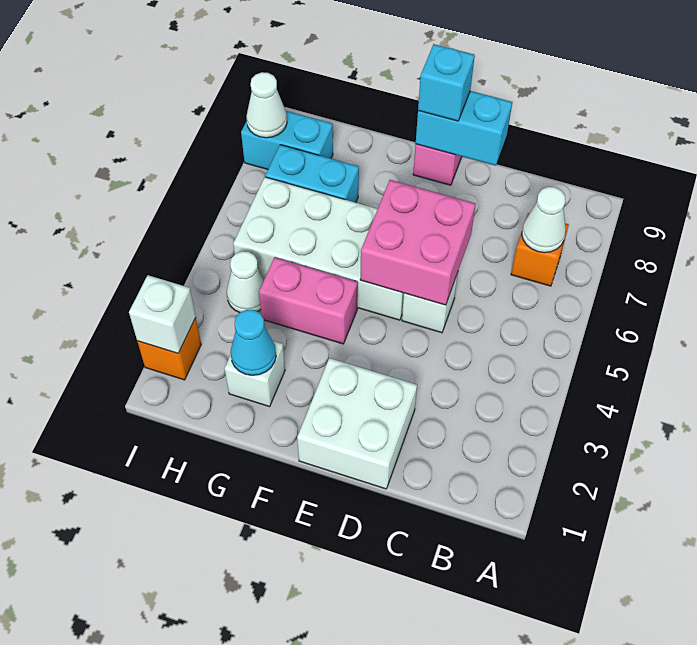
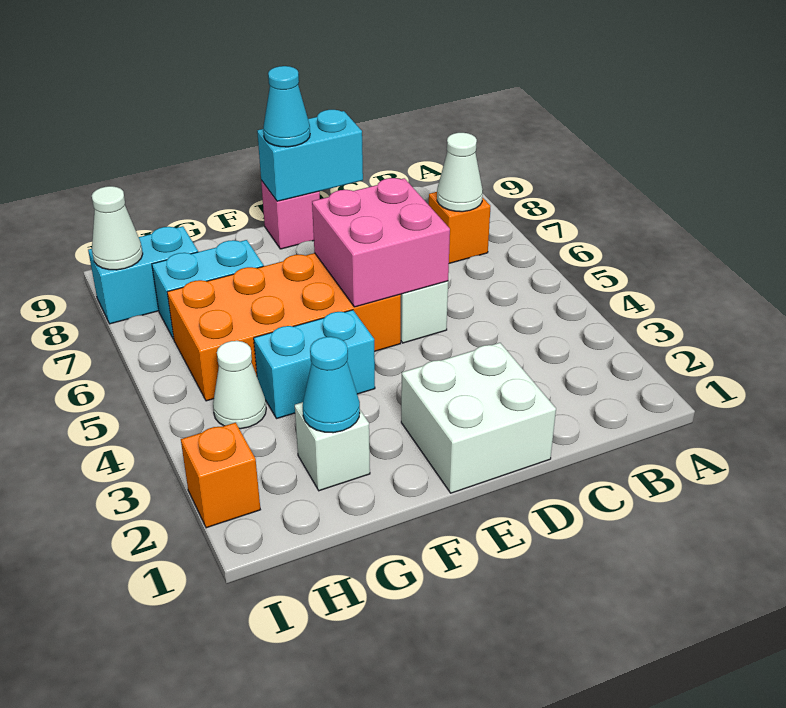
white brick E5:H6 level 1 -> orange brick E5:H6 level 1
cyan brick E9 level 3 -> cyan cone E9 level 3
pink brick F4:G4 level 1 -> cyan brick F4:G4 level 1
white brick I2 level 2 -> none

